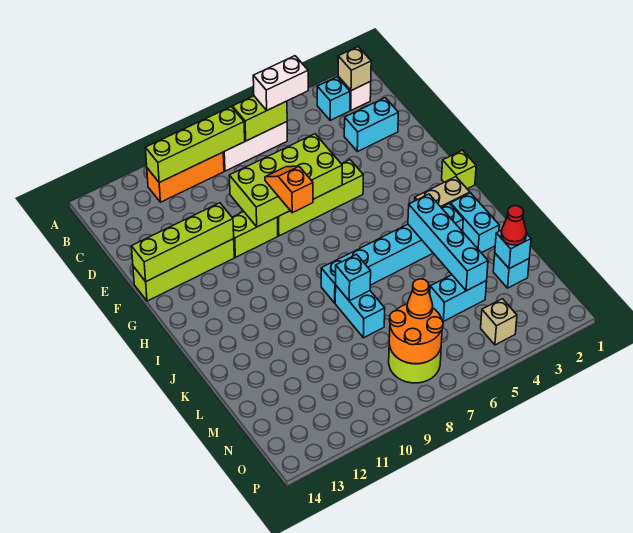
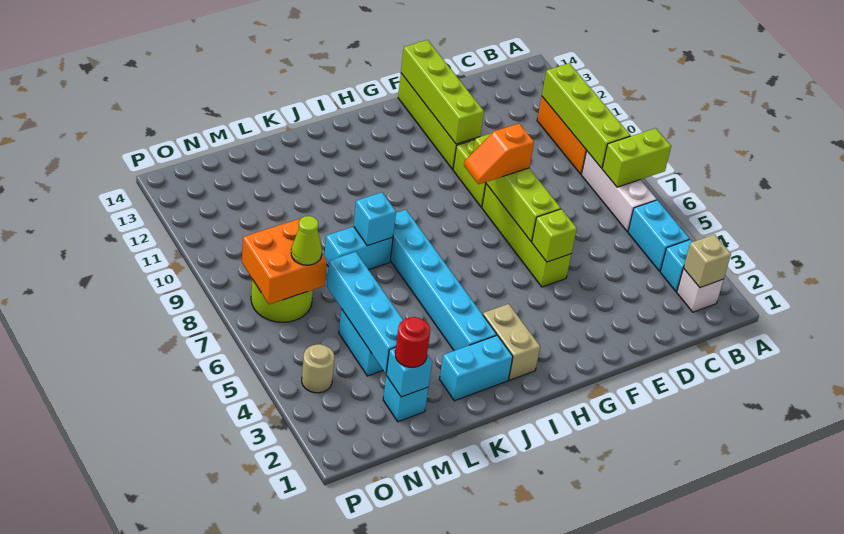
white brick B5:B6 level 3 -> none
lime brick B6:B7 level 2 -> lime brick A7:B7 level 2
cyan brick D2:D3 level 1 -> cyan brick B4:B5 level 1
lime brick E6:F9 level 2 -> lime brick F6:F9 level 2
orange slope F8:G8 level 3 top G -> orange slope F8:G8 level 3 top F
lime brick H1 level 1 -> lime brick F5 level 2
cyan brick J4:M4 level 2 -> cyan brick M3:M6 level 2
red cone M2 level 3 -> red round brick M2 level 3
orange round brick N7:O8 level 2 -> orange brick N7:O8 level 2
orange cone N7 level 3 -> lime cone N7 level 3
tan brick O4 level 1 -> tan round brick O4 level 1

